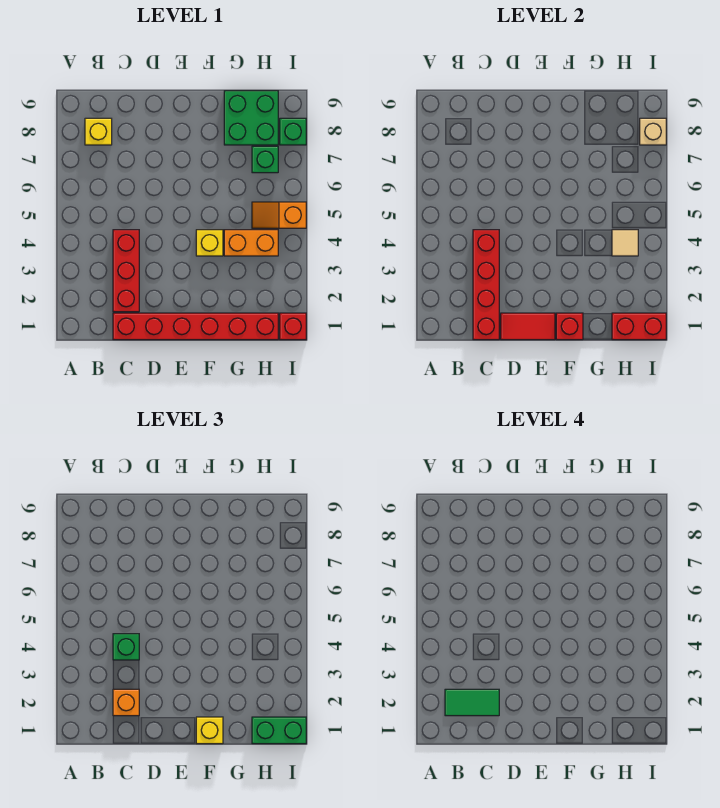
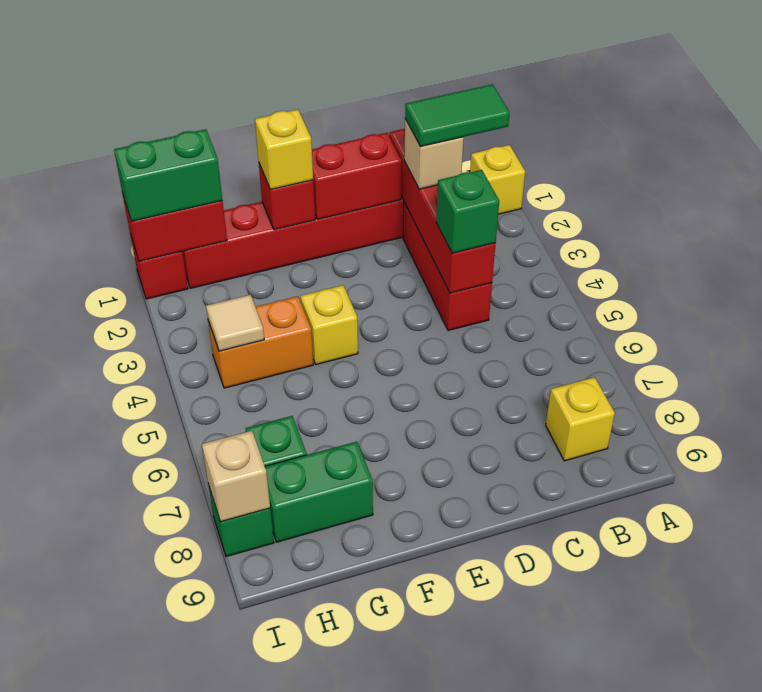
none -> yellow brick A1 level 1
orange brick C2 level 3 -> tan brick C2 level 3
red tile D1:E1 level 2 -> red brick D1:E1 level 2
green brick G8:H9 level 1 -> green brick G8:H8 level 1
orange slope H5:I5 level 1 top I -> none

